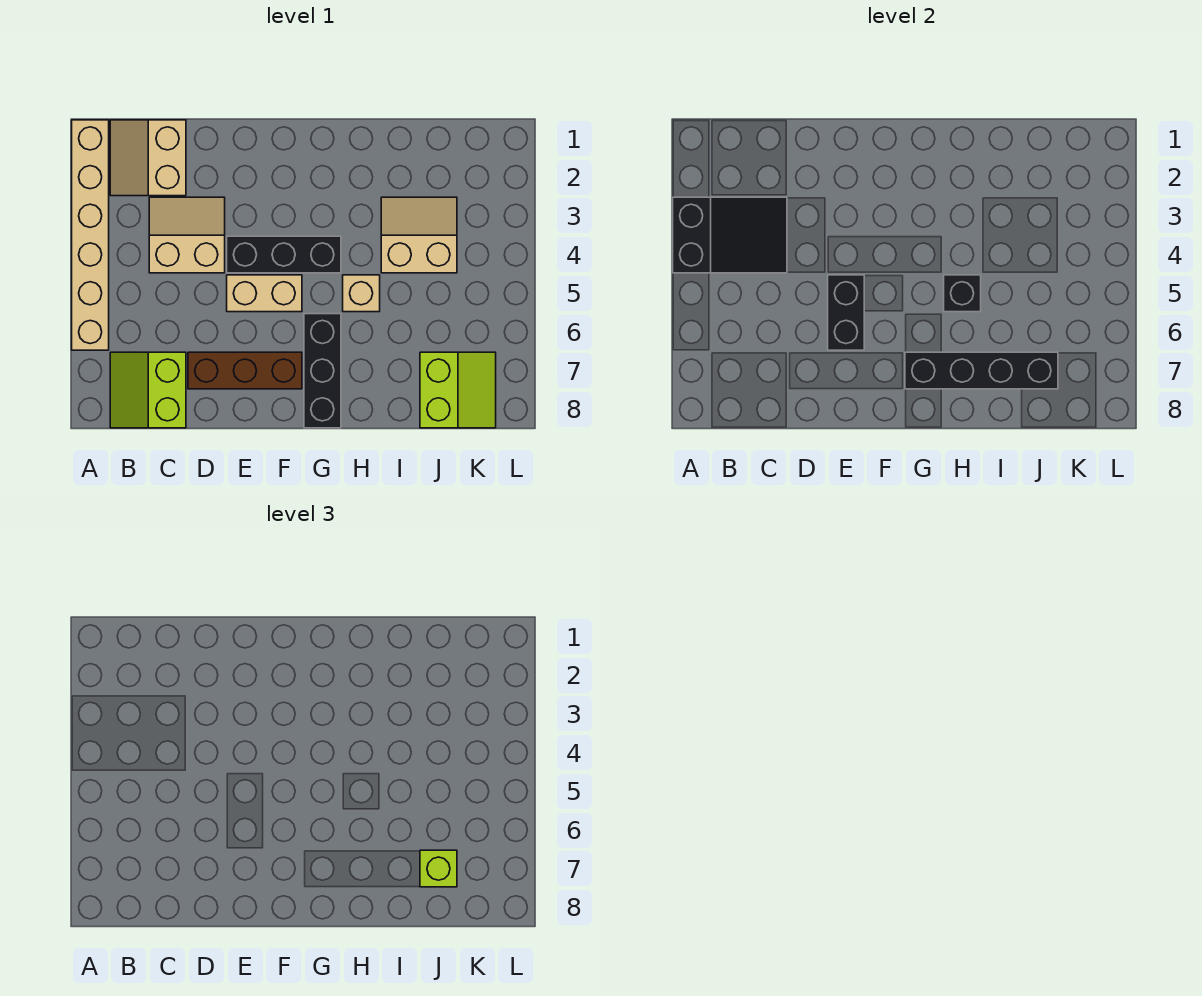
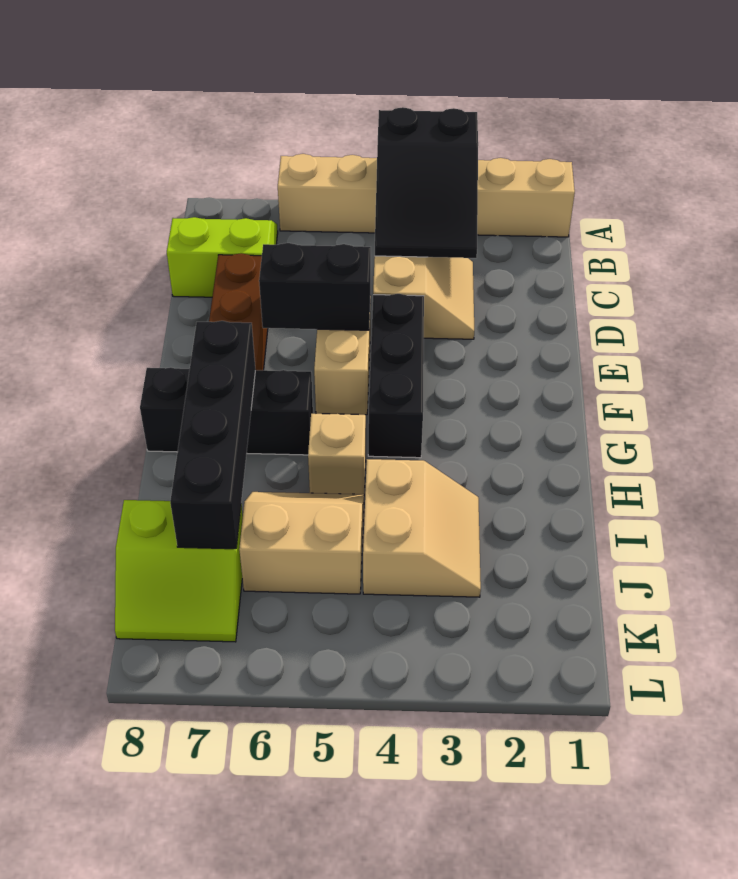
tan slope B1:C2 level 1 top C -> tan slope I5:J6 level 1 top J
black brick H5 level 2 -> none
lime brick J7 level 3 -> none

